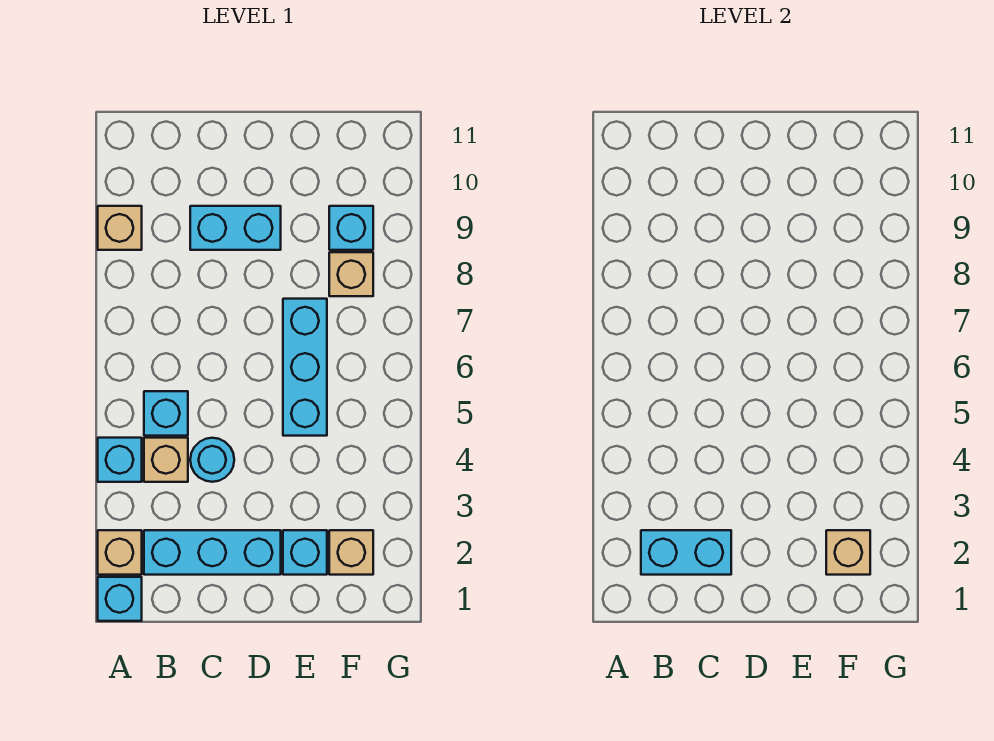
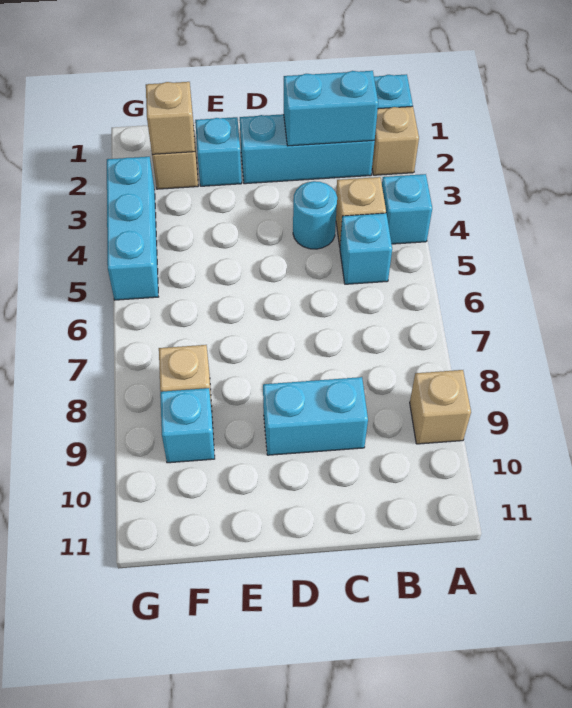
cyan brick E5:E7 level 1 -> cyan brick G3:G5 level 1

